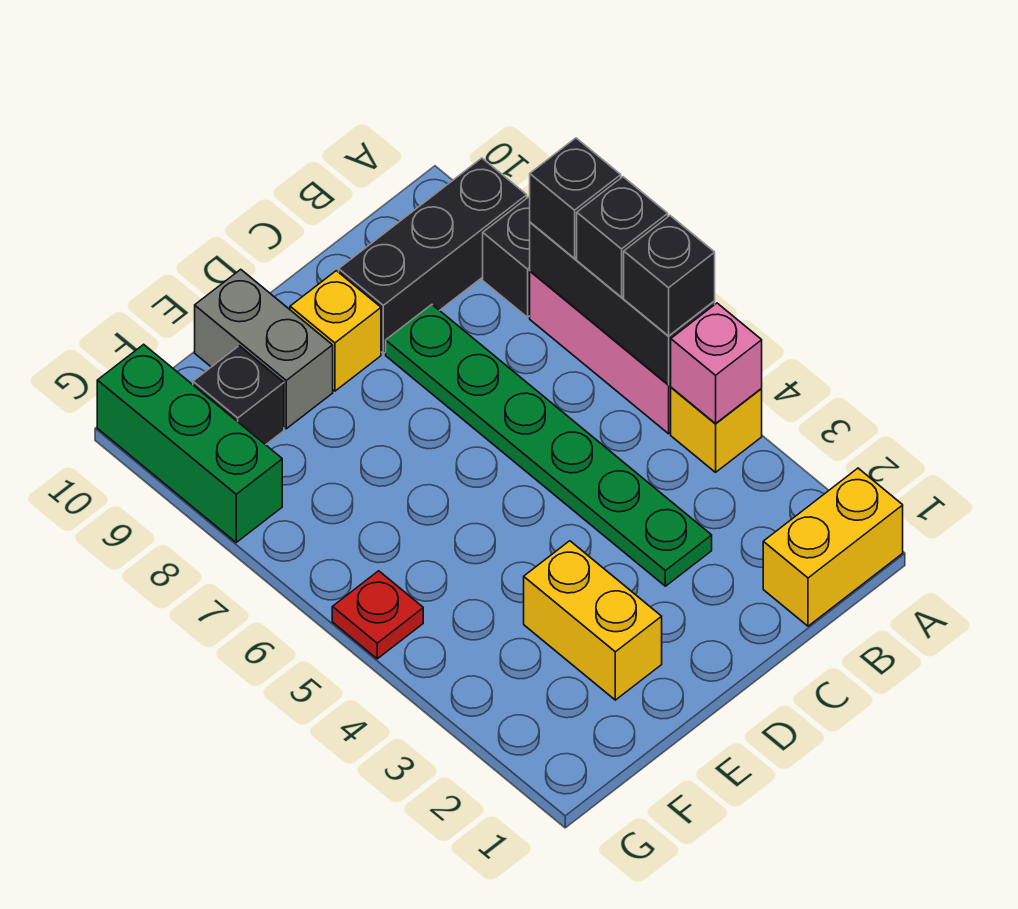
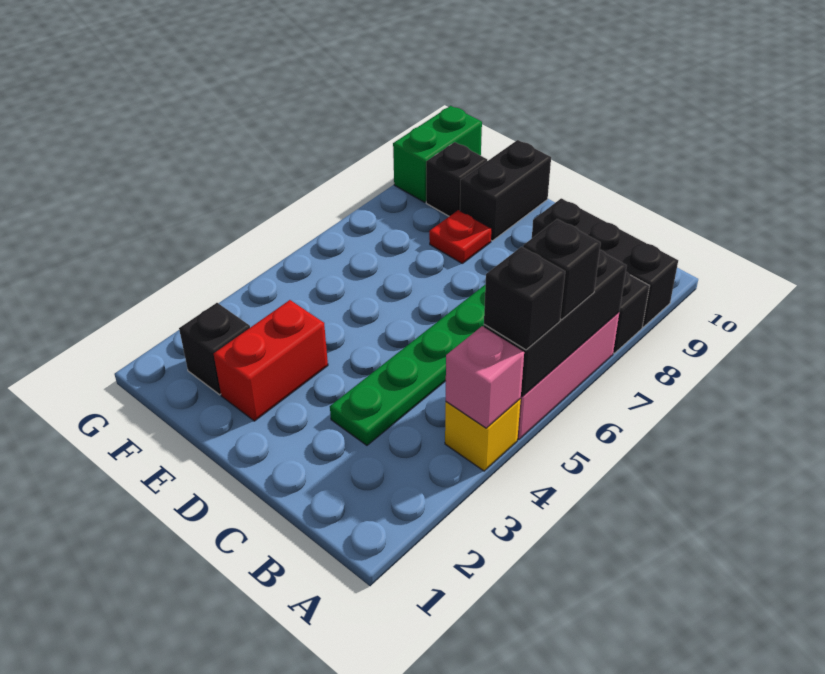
yellow brick A1:B1 level 1 -> none
black brick A7 level 3 -> black brick F2 level 1
yellow brick D9 level 1 -> none
yellow brick E2:E3 level 1 -> red brick E2:E3 level 1
grey brick E9:E10 level 1 -> black brick E9:E10 level 1
red plate G5 level 1 -> red plate E8 level 1
green brick G8:G10 level 1 -> green brick G9:G10 level 1

